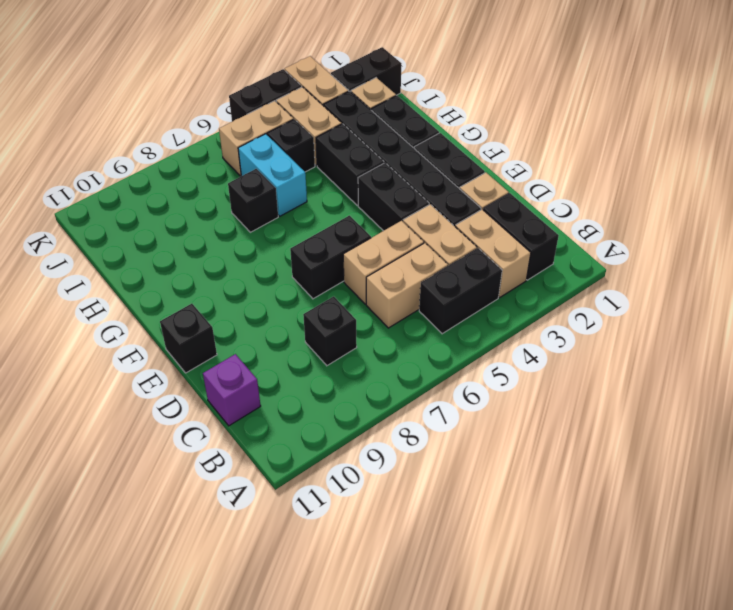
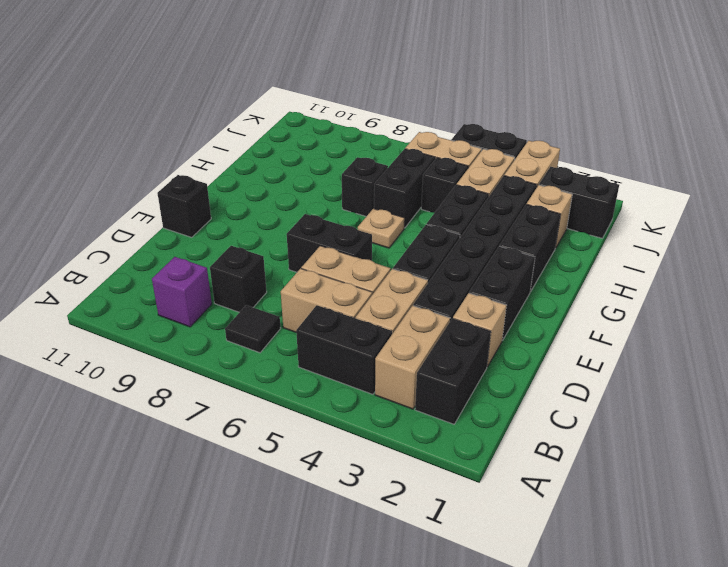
none -> black tile B7 level 1
purple brick C11 level 1 -> purple brick B9 level 1
none -> tan plate G6 level 1
cyan brick H6:I6 level 1 -> black brick H6:I6 level 1

